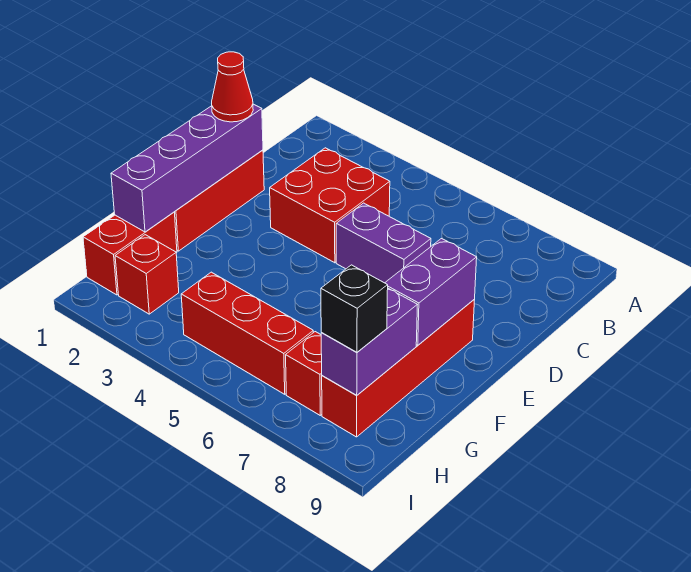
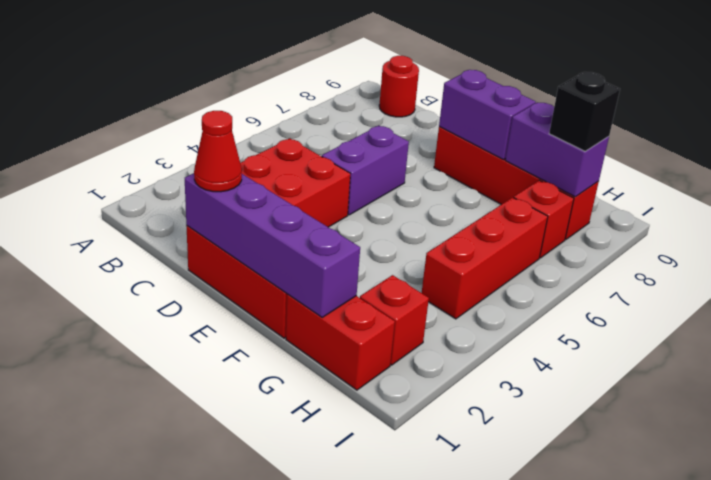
none -> red round brick B9 level 1

